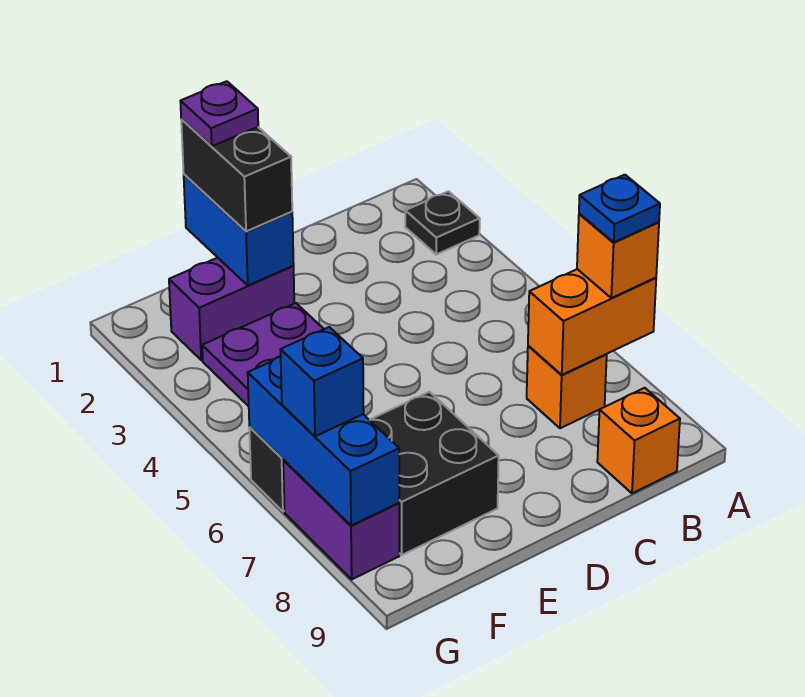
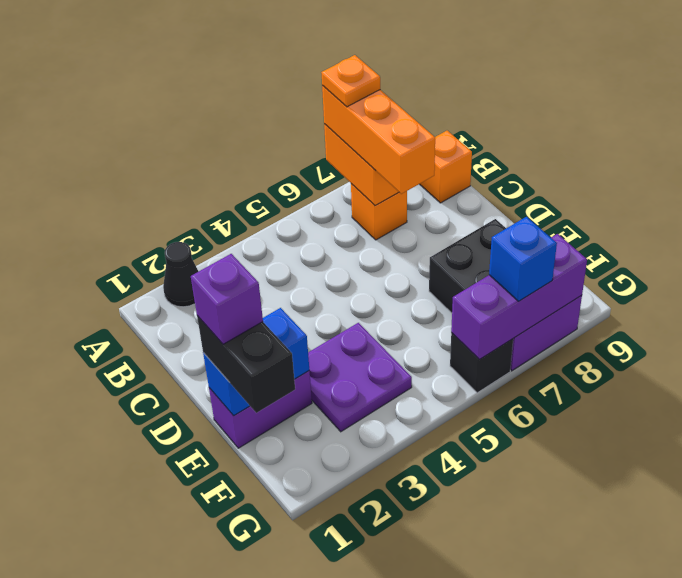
black plate A2 level 1 -> black cone A2 level 1
orange brick A7 level 3 -> orange brick A7:C7 level 3
blue plate A7 level 4 -> orange plate A7 level 4
black brick E1:E2 level 3 -> black brick E1:F1 level 3
purple plate E1 level 4 -> purple brick E1 level 4
purple brick E2:F2 level 1 -> purple brick E1:E2 level 1
blue brick G6:G8 level 2 -> purple brick G6:G8 level 2

